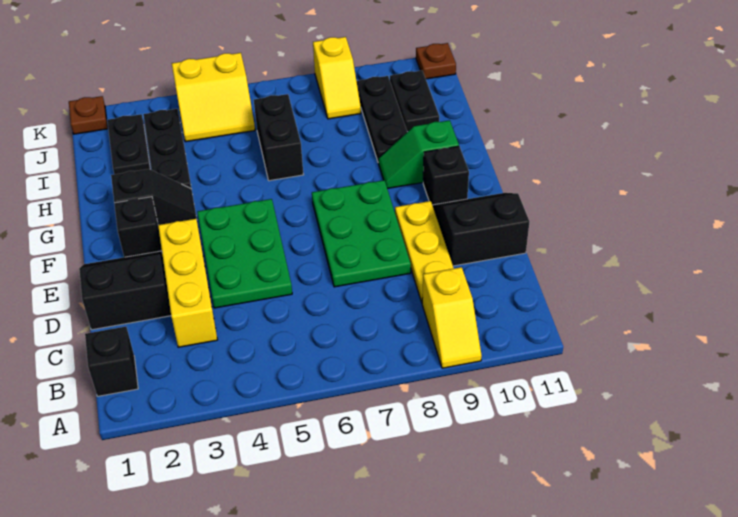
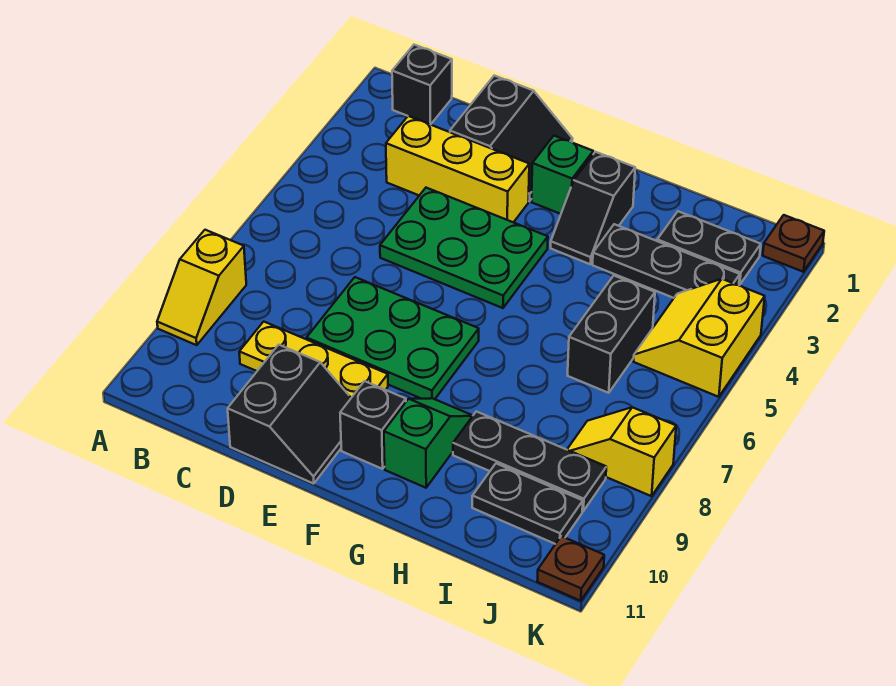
yellow slope A9:B9 level 1 top B -> yellow slope A8:A9 level 1 top 8
black brick F2 level 1 -> green brick F2 level 1
black brick H6:I6 level 1 -> black brick I5:I6 level 1

